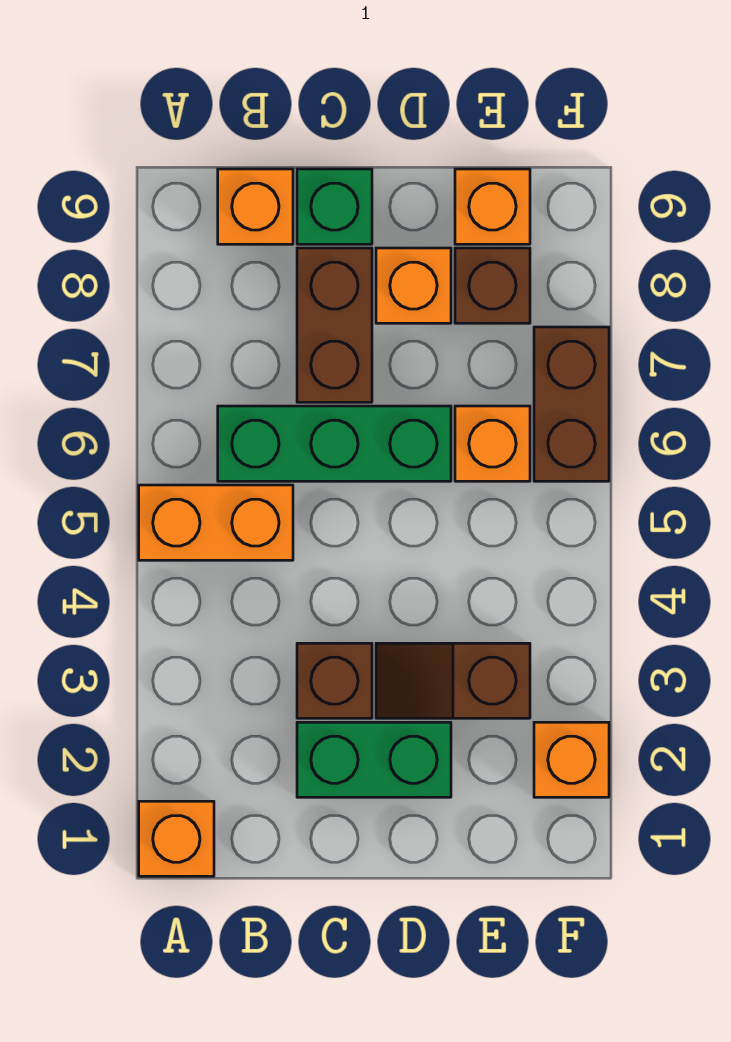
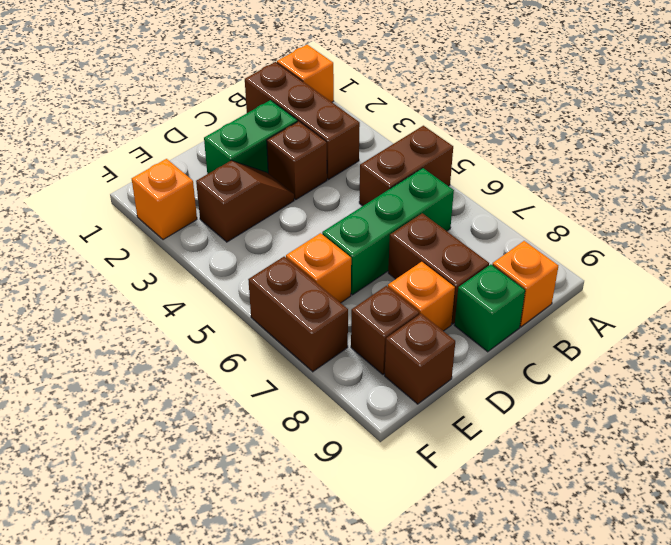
orange brick A5:B5 level 1 -> brown brick A5:B5 level 1
none -> brown brick B1:B3 level 1
orange brick E9 level 1 -> brown brick E9 level 1

